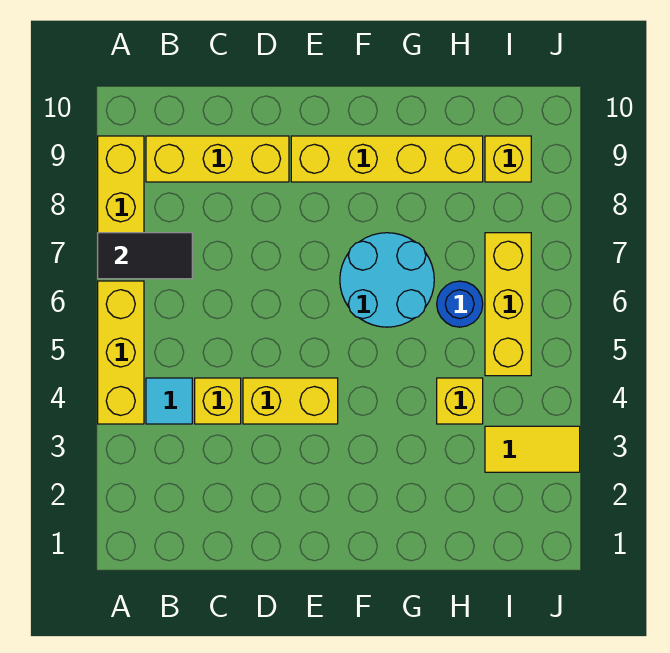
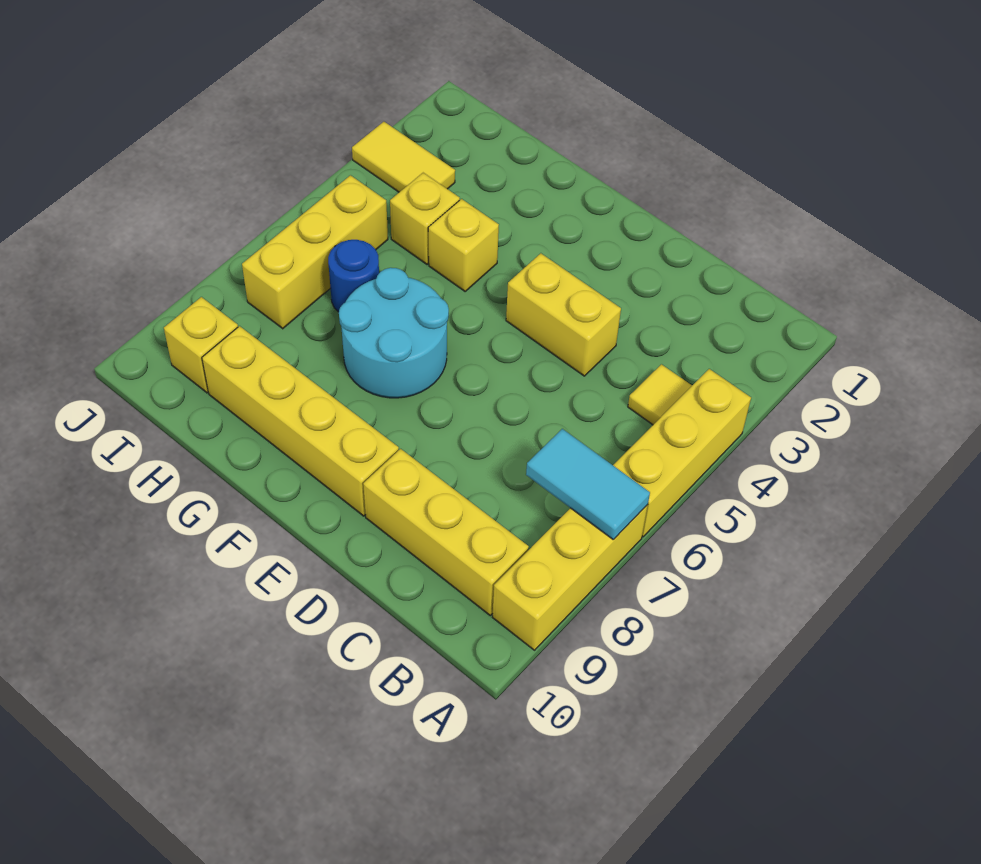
black tile A7:B7 level 2 -> cyan tile A7:B7 level 2
cyan tile B4 level 1 -> yellow tile B4 level 1
yellow brick C4 level 1 -> yellow brick G4 level 1

